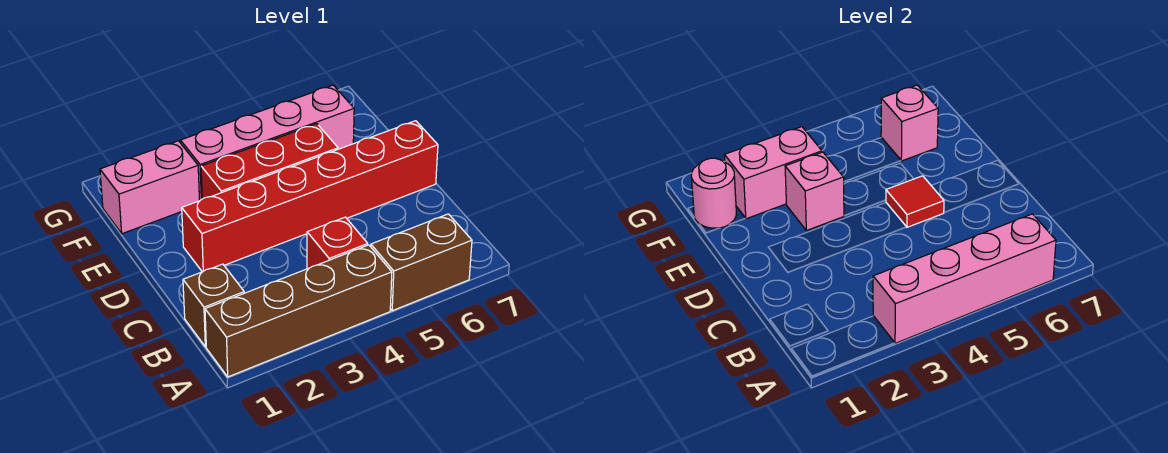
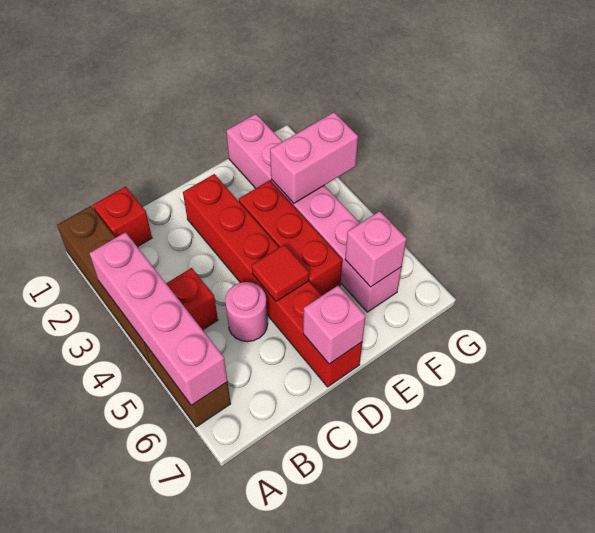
brown brick B1 level 1 -> red brick B1 level 1
pink brick E3 level 2 -> pink brick D7 level 2
pink round brick F1 level 2 -> pink round brick C5 level 1
pink brick F2:F3 level 2 -> pink brick F3:G3 level 2

